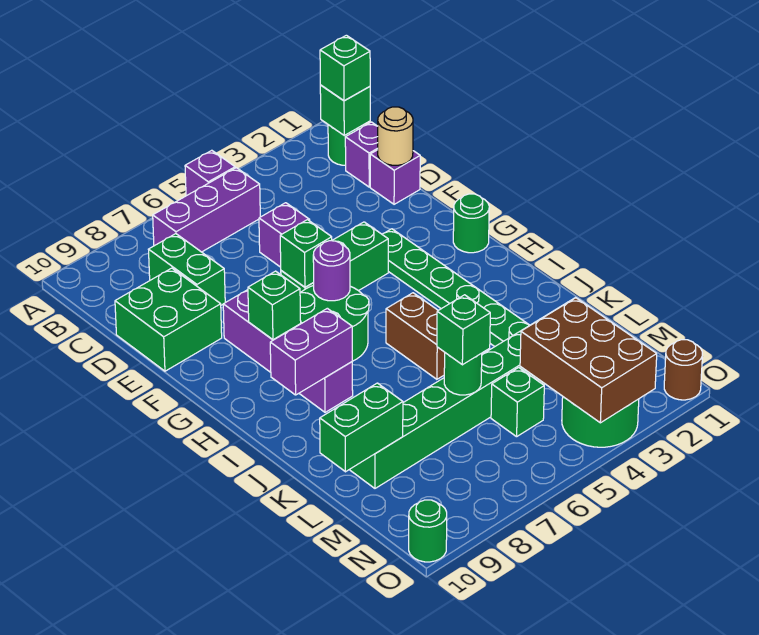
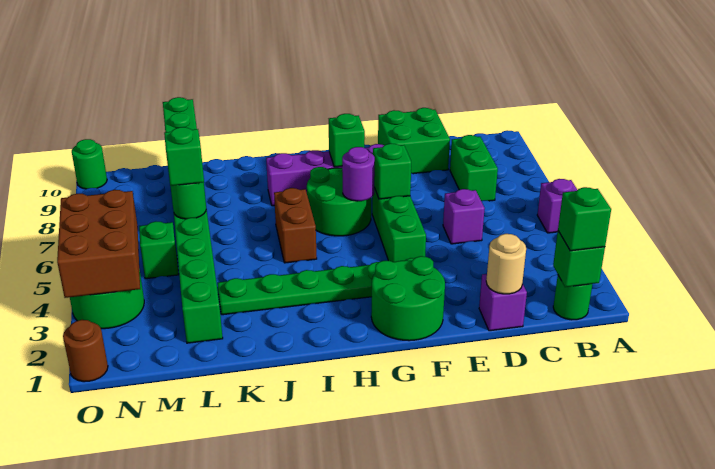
purple brick B5:B7 level 1 -> none
purple brick C1 level 1 -> none
green brick C8:D8 level 1 -> green brick C7:C8 level 1
green round brick G1 level 1 -> green round brick F1:G2 level 1
brown brick I5:J5 level 1 -> brown brick I5:I6 level 1
purple brick I8:I9 level 2 -> none
brown brick M3:O4 level 2 -> brown brick N3:O5 level 2

